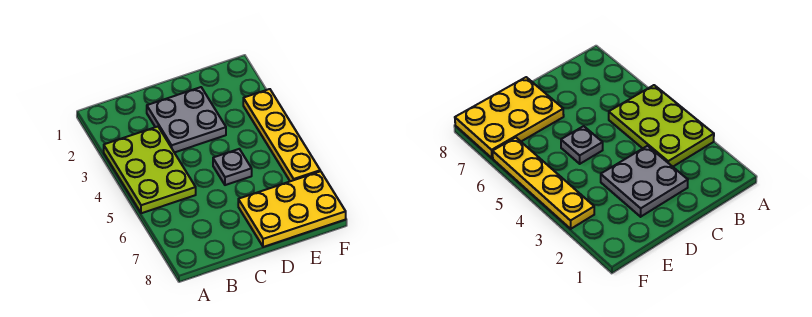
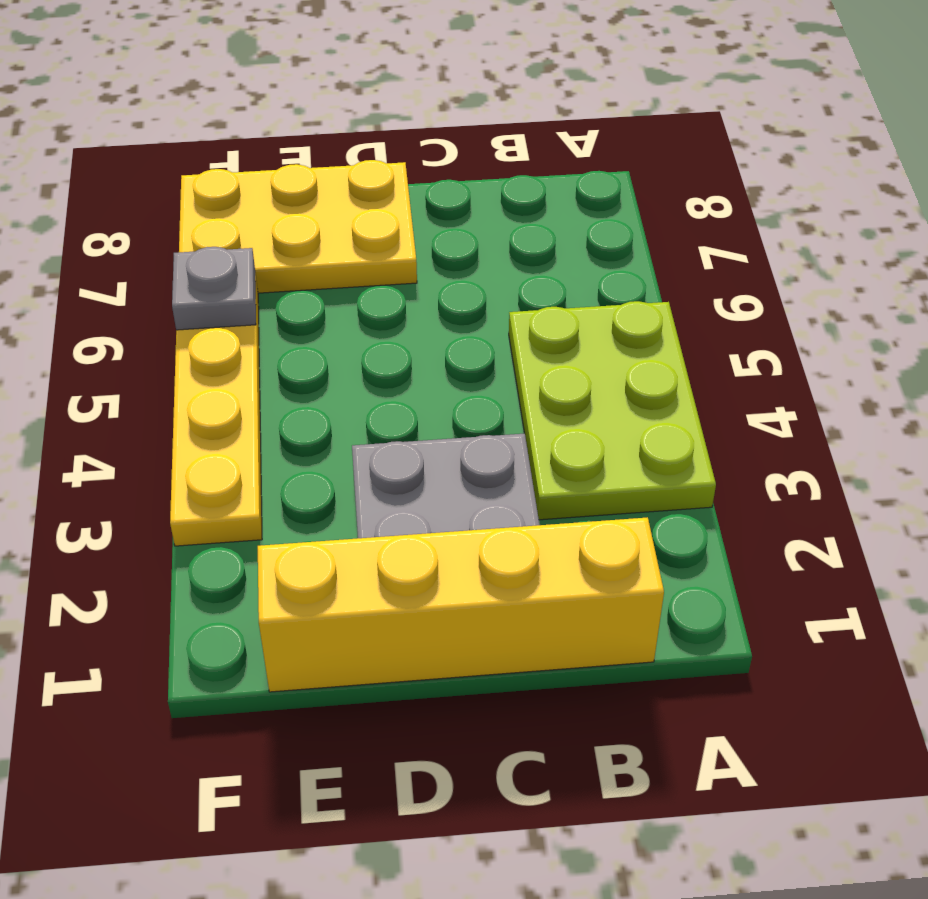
none -> yellow brick B1:E1 level 1
grey plate D5 level 1 -> grey plate F6 level 2

